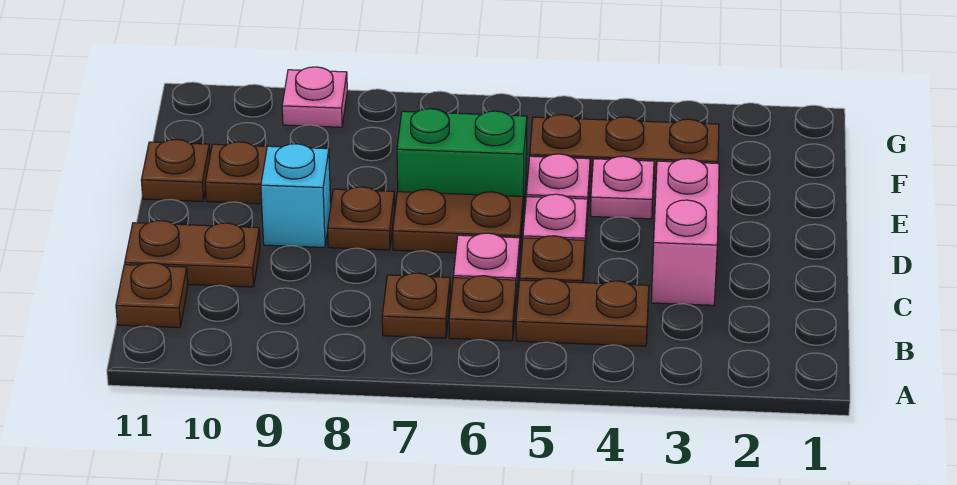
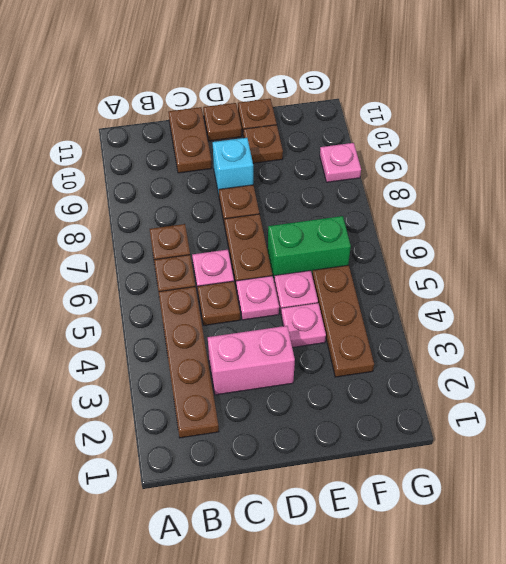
brown plate B4:B5 level 1 -> brown plate B2:B5 level 1
brown plate B11 level 1 -> brown plate D11 level 1
green brick E6:E7 level 1 -> green brick E6:F6 level 1

